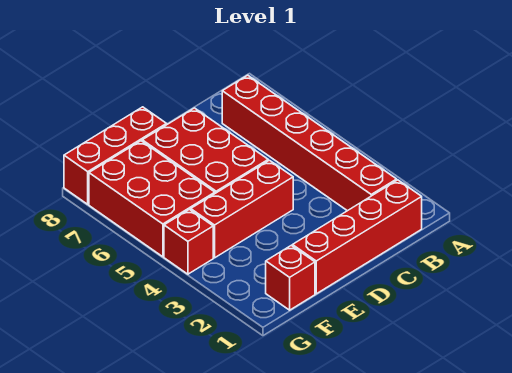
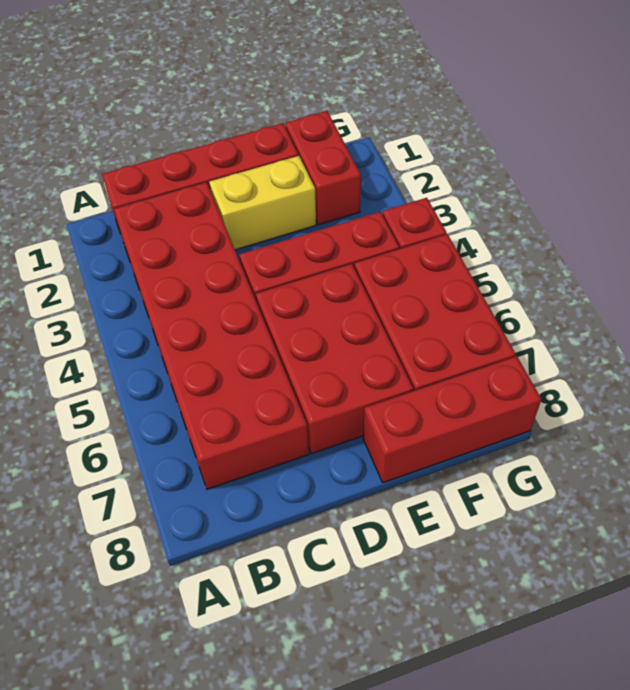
red brick B2:B7 level 1 -> red brick B2:C7 level 1
none -> yellow brick D2:E2 level 1
red brick F1 level 1 -> red brick F1:F2 level 1

